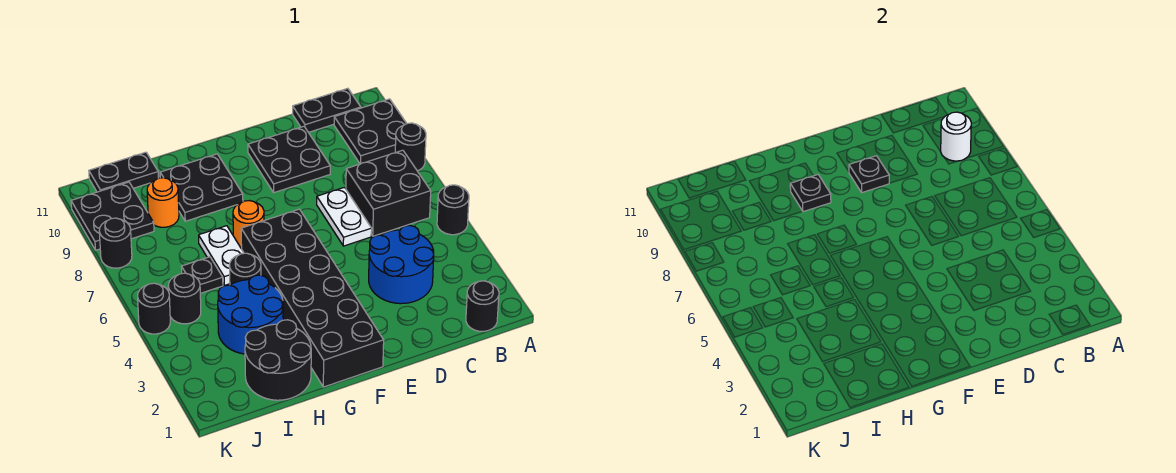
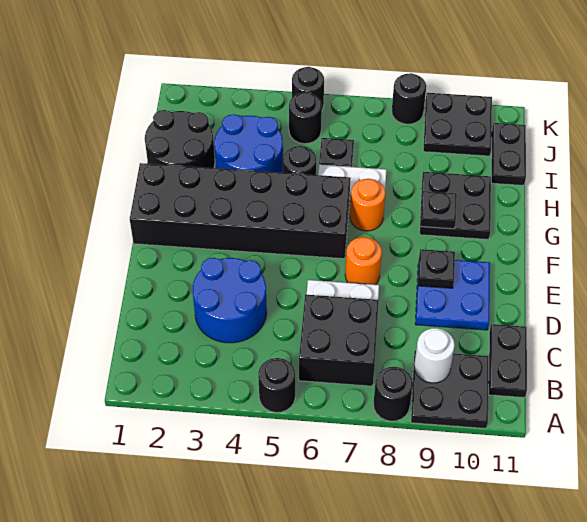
black round brick B1 level 1 -> none
black plate D9:E10 level 1 -> blue plate D9:E10 level 1
orange round brick I9 level 1 -> orange round brick E7 level 1

